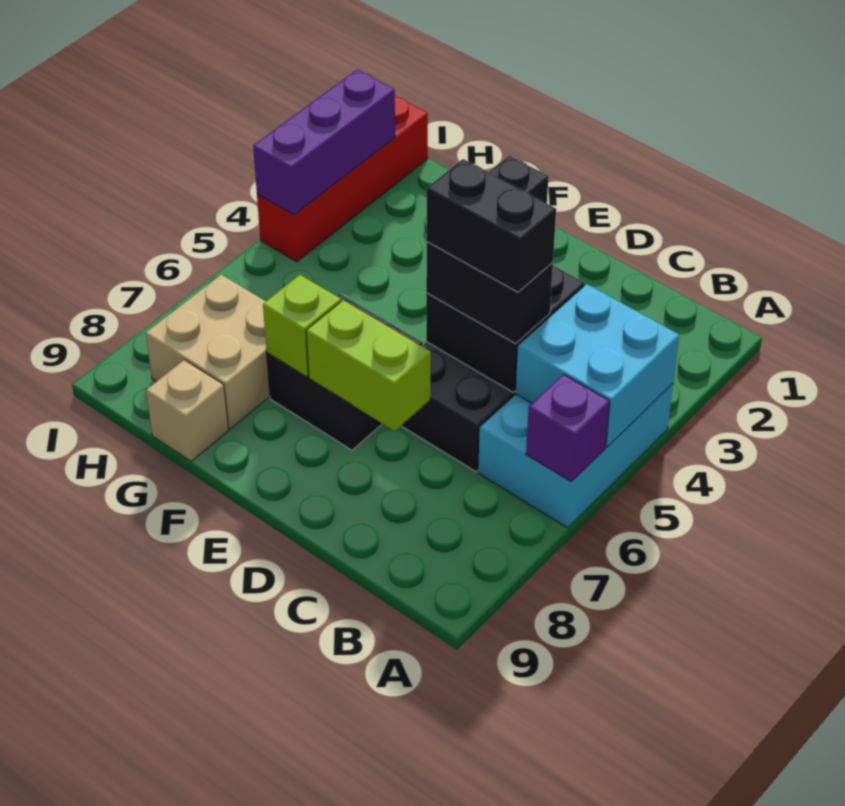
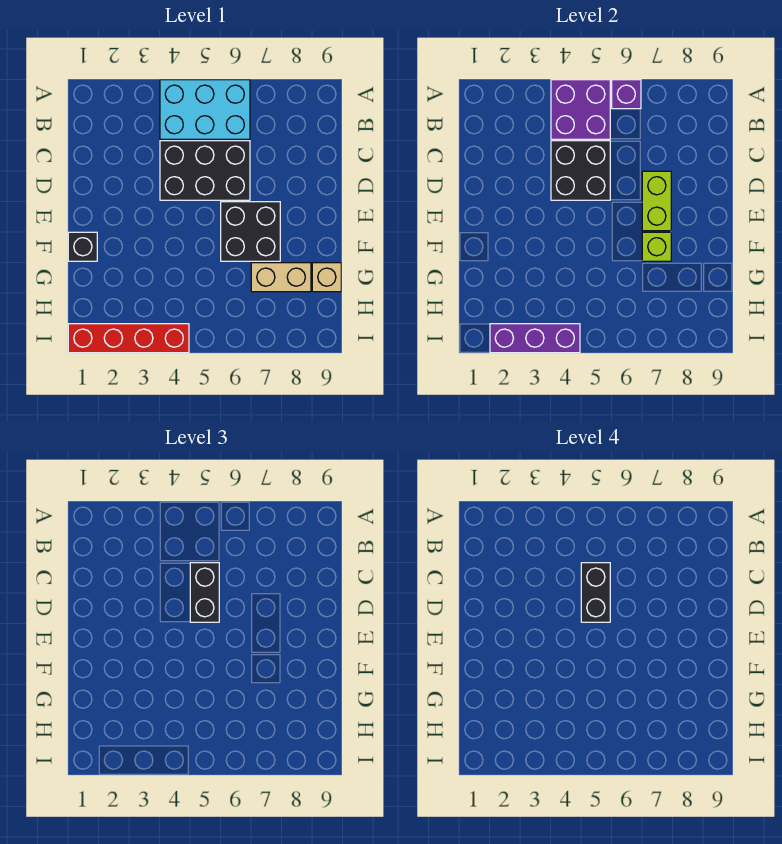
cyan brick A4:B5 level 2 -> purple brick A4:B5 level 2
tan brick G7:H8 level 1 -> tan brick G7:G8 level 1

